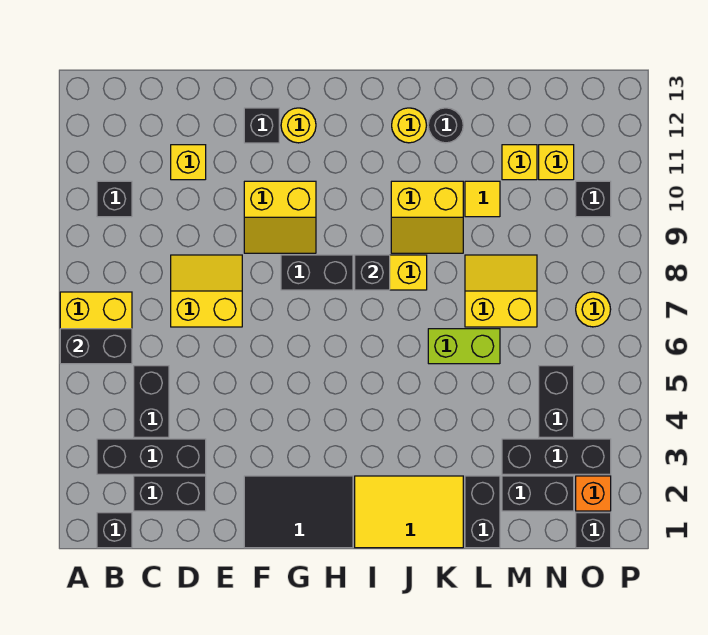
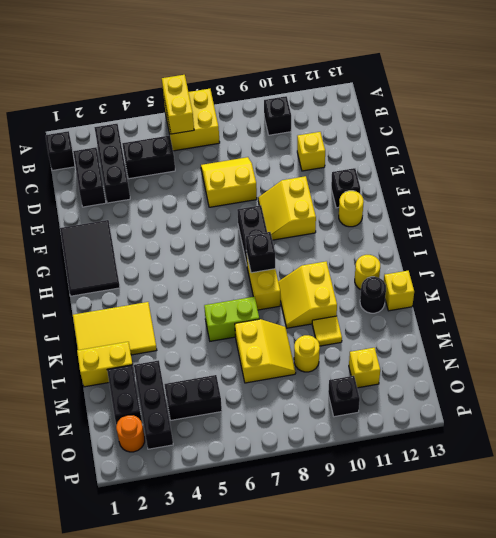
black brick A6:B6 level 2 -> yellow brick A6:B6 level 2
yellow slope D7:E8 level 1 top 7 -> yellow slope D7:E8 level 1 top E
yellow tile I1:K2 level 1 -> yellow tile J1:K3 level 1
lime brick K6:L6 level 1 -> lime brick K6:K7 level 1
black brick L1:L2 level 1 -> yellow brick L1:L2 level 1
yellow brick M11 level 1 -> yellow brick K13 level 1
black brick O1 level 1 -> none
orange brick O2 level 1 -> orange round brick O2 level 1
yellow round brick O7 level 1 -> yellow round brick M9 level 1

